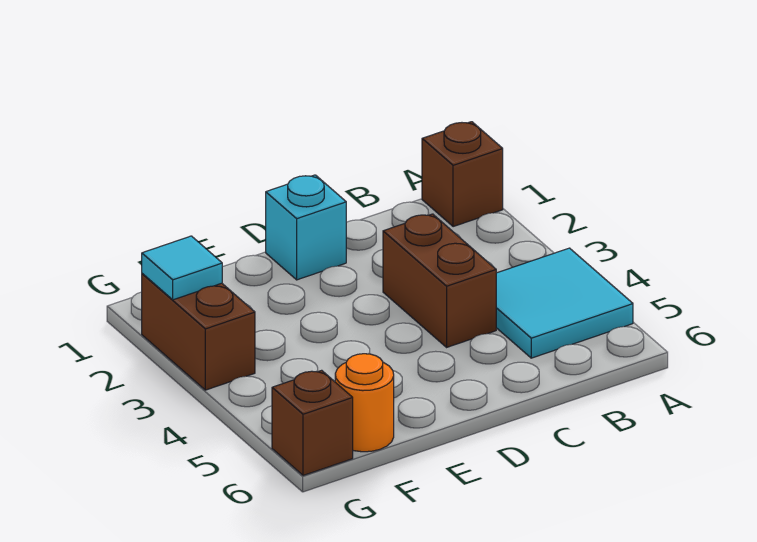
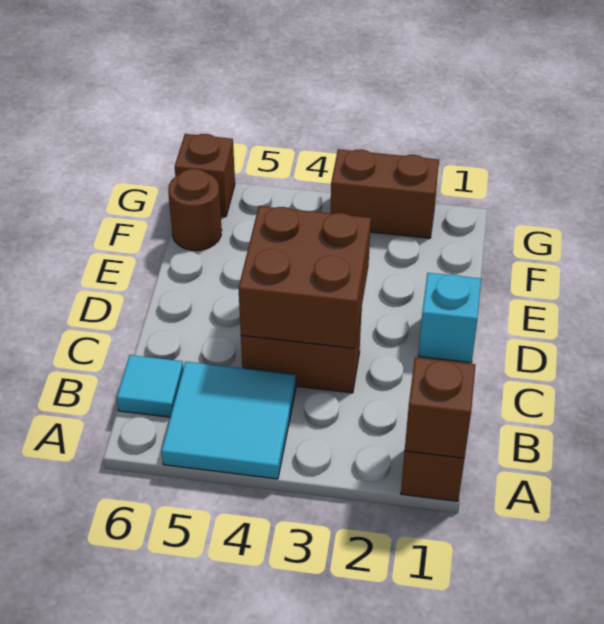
none -> brown brick A1 level 2
none -> brown brick C3:D4 level 2
orange round brick F6 level 1 -> brown round brick F6 level 1
cyan tile G2 level 2 -> cyan tile B6 level 1

